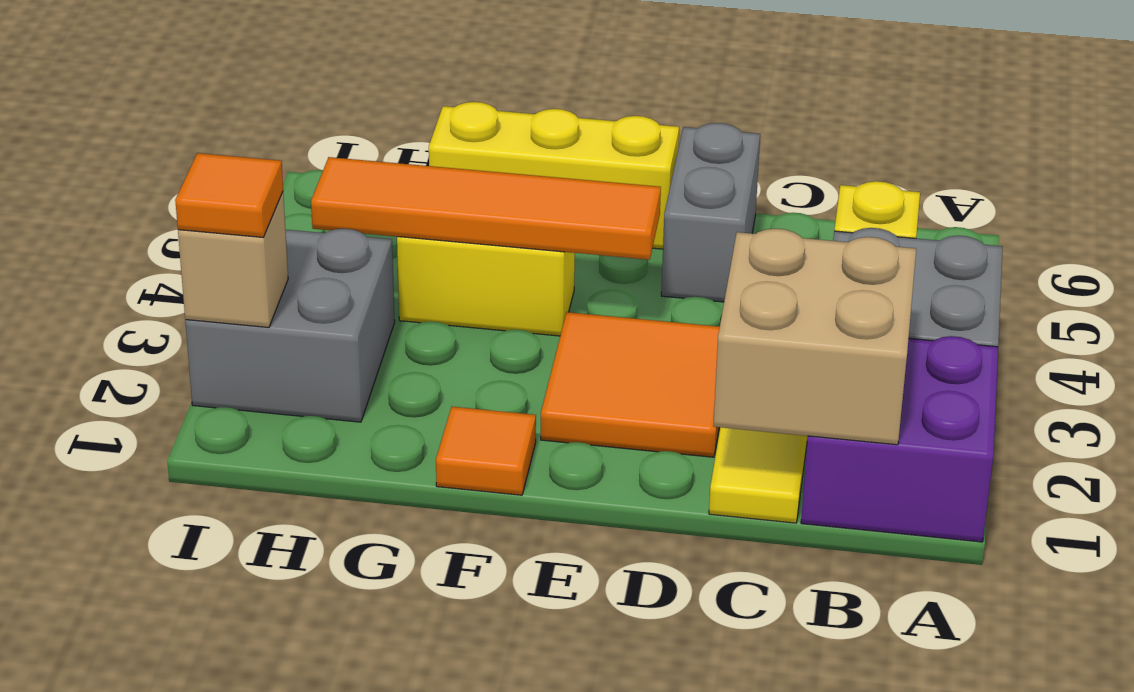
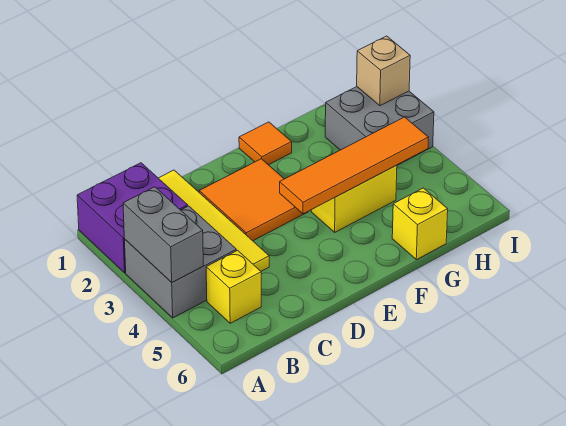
tan brick B1:C2 level 2 -> none
grey brick D5:D6 level 1 -> grey brick A3:A4 level 2
yellow brick E6:G6 level 1 -> yellow brick G6 level 1
orange tile I2 level 3 -> none

